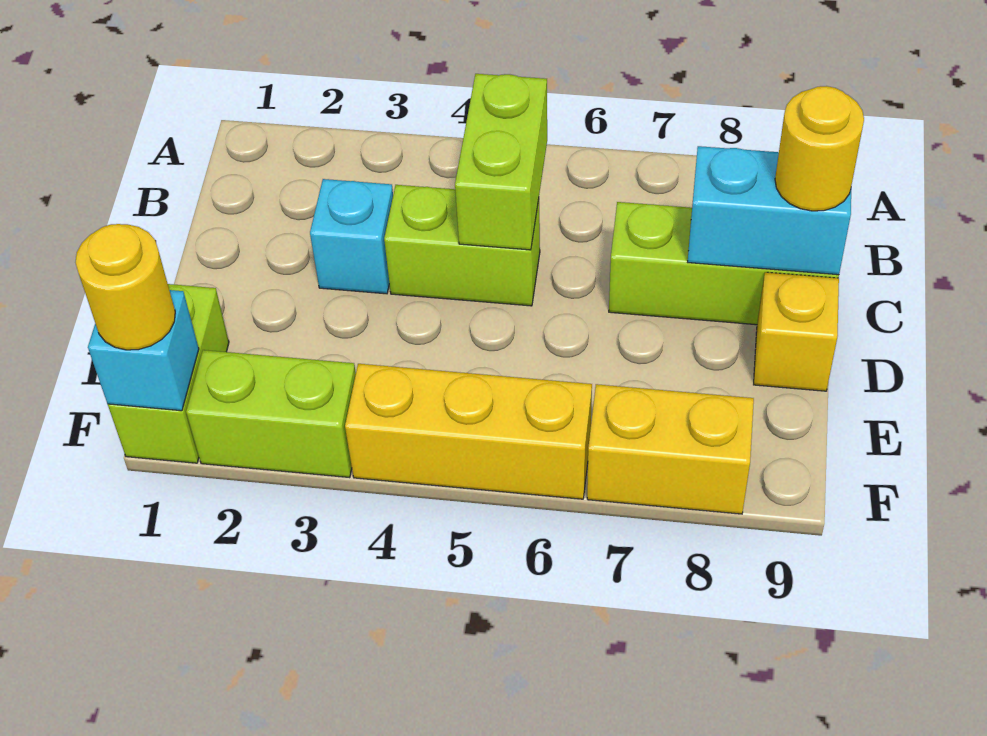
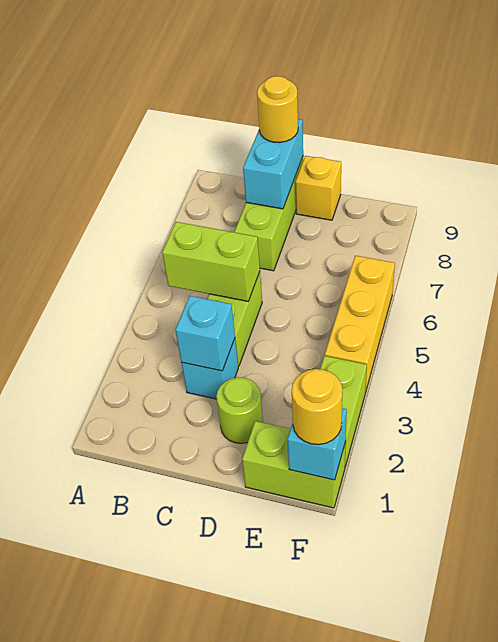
none -> cyan brick C3 level 2
none -> lime round brick D2 level 1
yellow brick F7:F8 level 1 -> none

